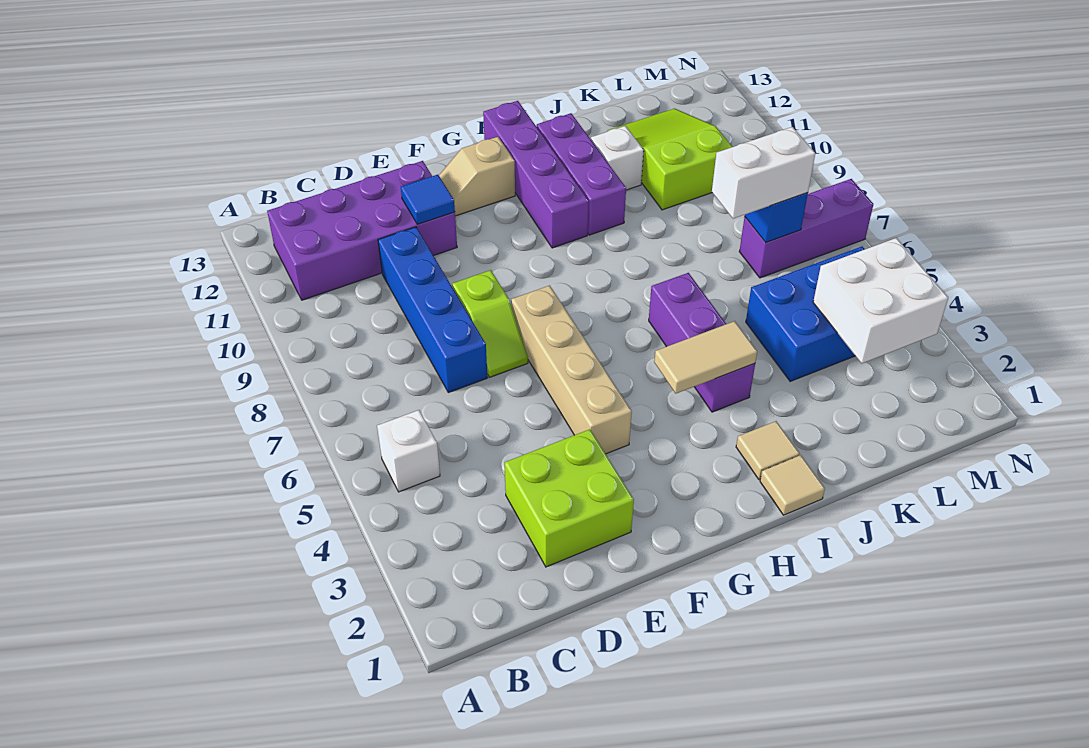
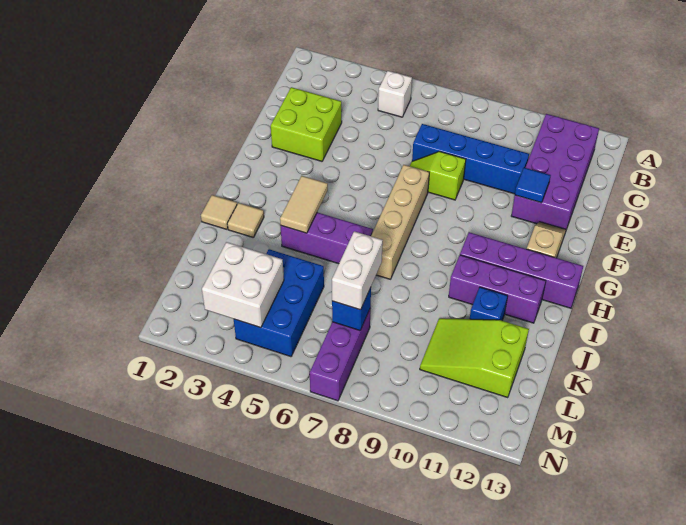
tan brick F4:F7 level 1 -> tan brick F7:I7 level 1
white brick J11 level 1 -> blue brick J11 level 1
lime slope K10:L12 level 1 top 10 -> lime slope K10:L12 level 1 top 12

